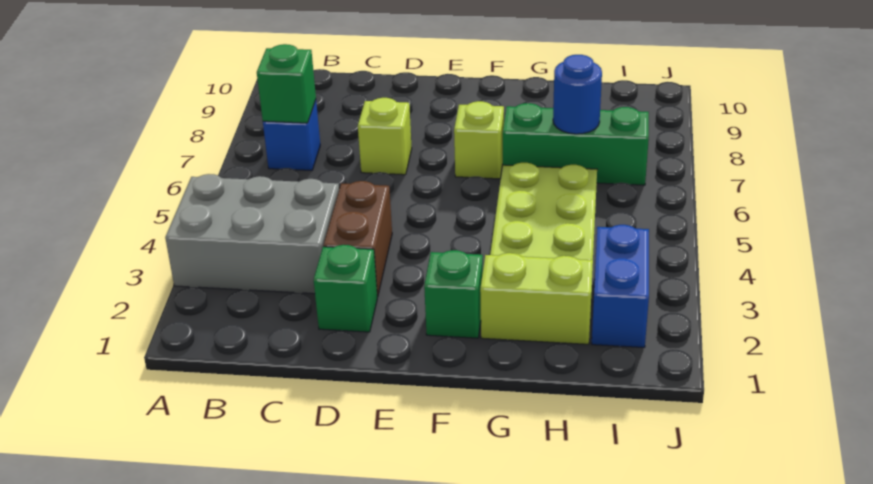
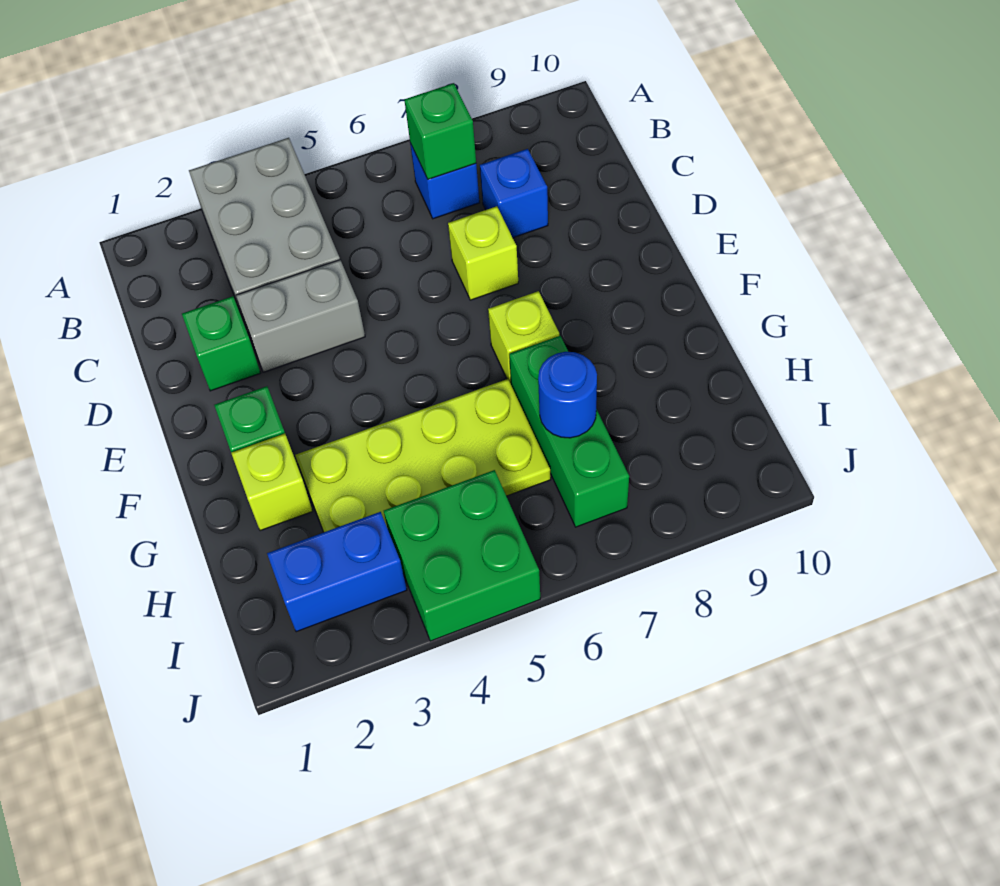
none -> blue brick C8 level 1
brown brick D3:D4 level 1 -> grey brick D3:D4 level 1
lime brick G2:H2 level 1 -> lime brick G2 level 1
none -> green brick I4:J5 level 1

